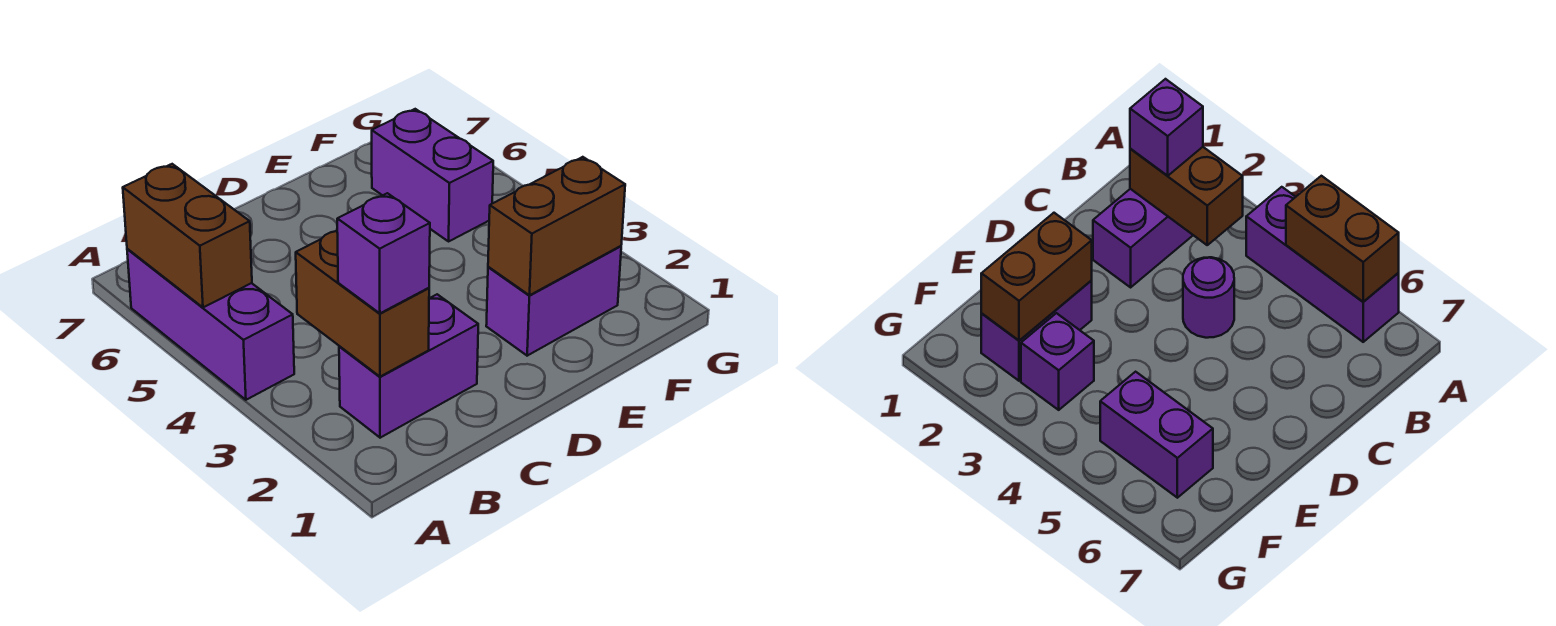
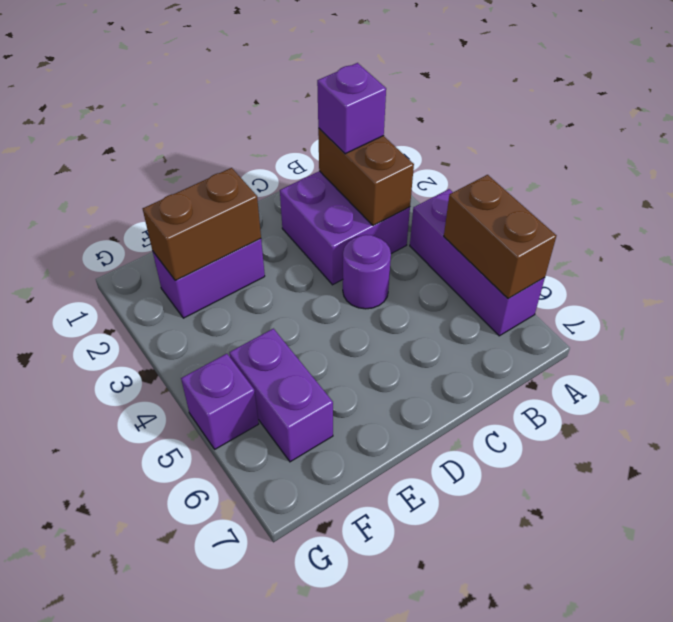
purple brick B2:C2 level 1 -> purple brick B2:C3 level 1
purple brick F3 level 1 -> purple brick G5 level 1

